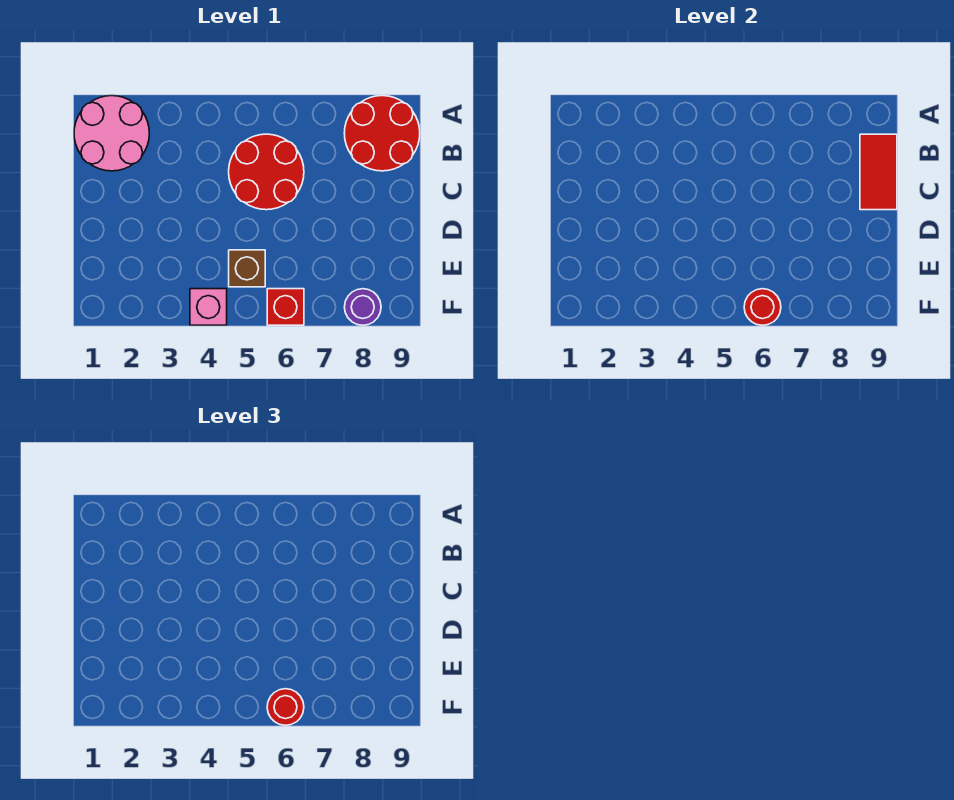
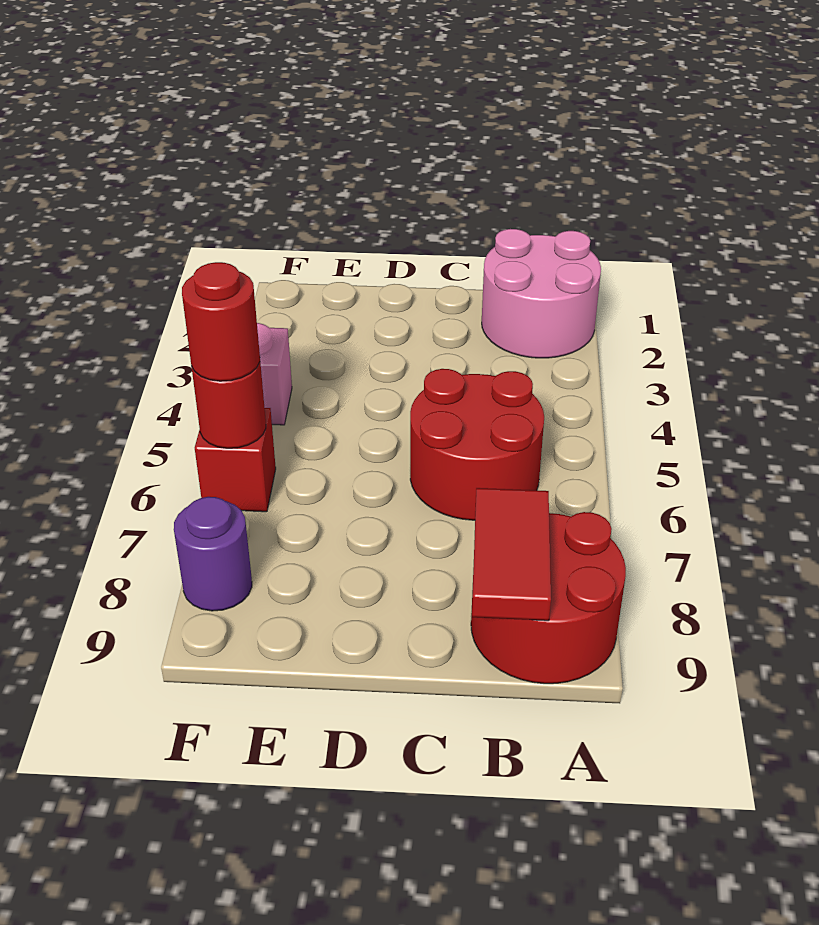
red tile B9:C9 level 2 -> red tile B8:B9 level 2
brown brick E5 level 1 -> none

